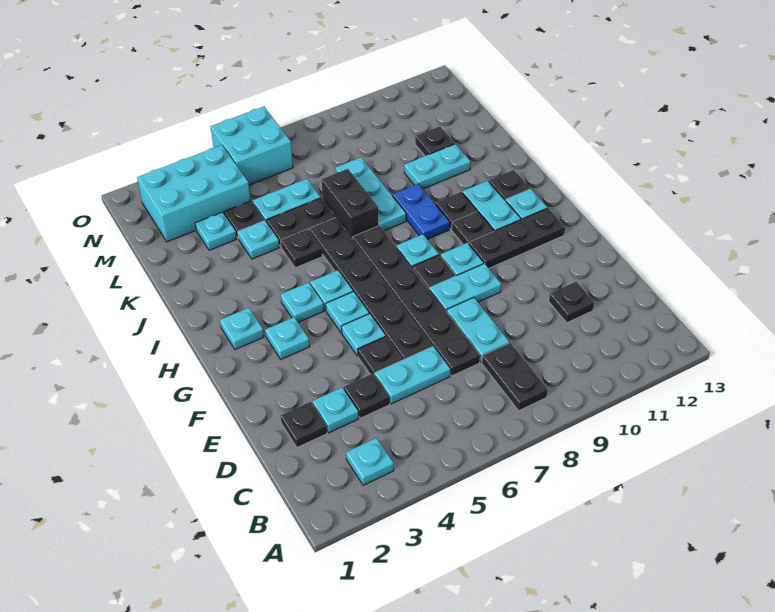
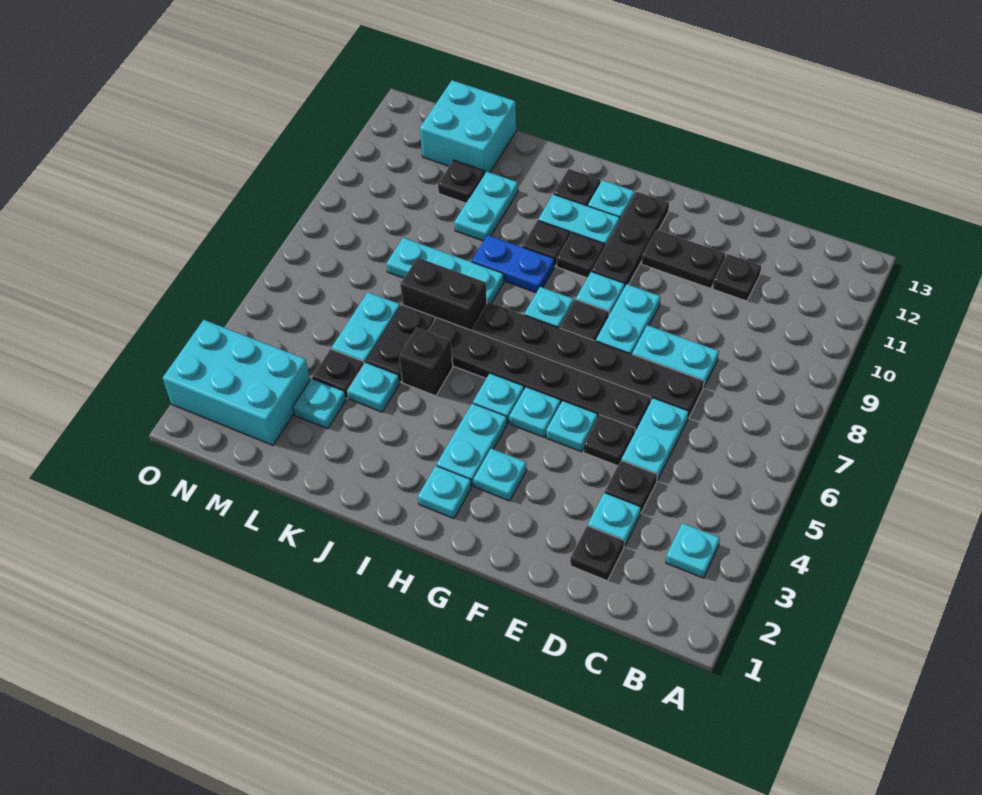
black plate B8:C8 level 1 -> black plate E11:F11 level 1
cyan plate H4 level 1 -> cyan plate H3:H4 level 1
black plate J5 level 1 -> black brick J5 level 1
cyan brick M2:N4 level 1 -> cyan brick M2:O3 level 1
cyan brick N5:O6 level 1 -> cyan brick L12:M13 level 1

